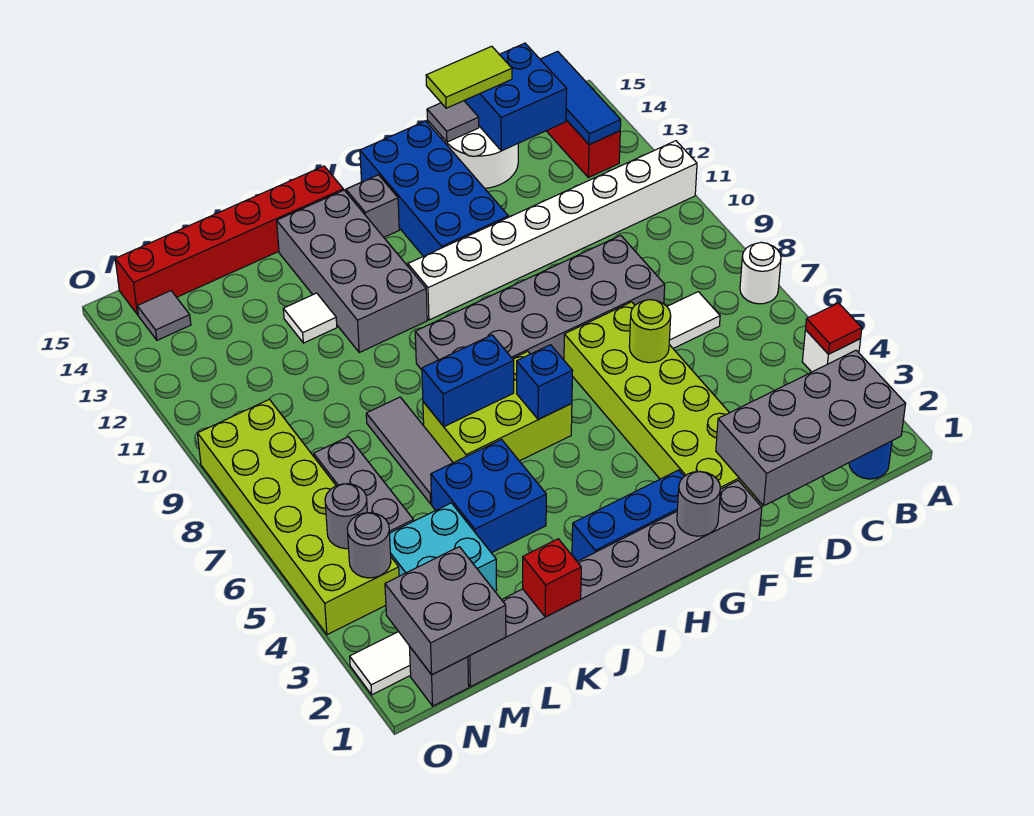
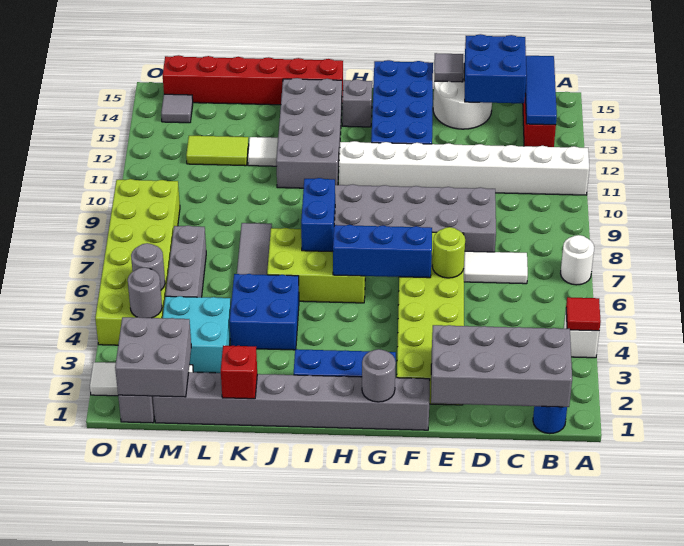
lime tile D15:E15 level 3 -> lime tile L12:M12 level 1
blue brick H6 level 2 -> blue brick F6:H6 level 2
blue brick I7:J7 level 2 -> blue brick I7:I8 level 2

